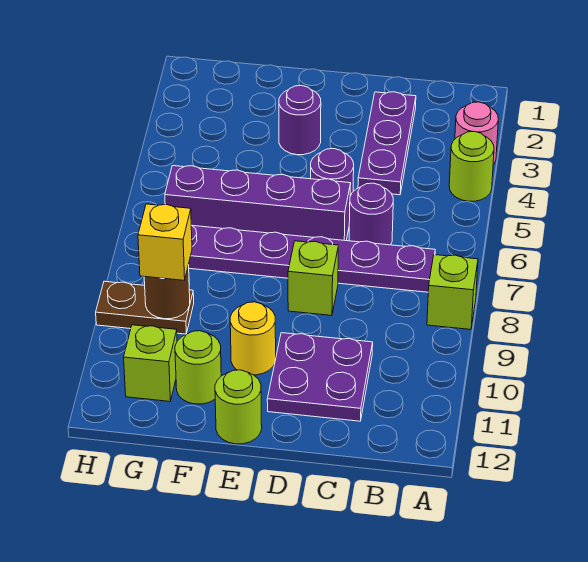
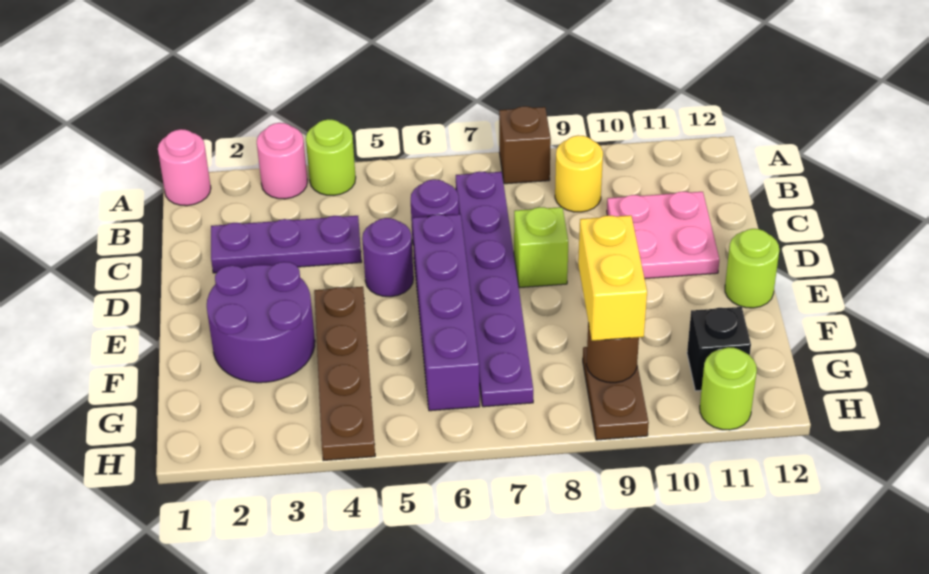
none -> pink round brick A1 level 1
lime brick A8 level 1 -> brown brick A8 level 1
purple plate C10:D11 level 1 -> pink plate C10:D11 level 1
purple round brick E3 level 1 -> purple round brick E2:F3 level 1
none -> brown plate E4:H4 level 1
yellow round brick E10 level 1 -> yellow round brick B9 level 1
lime round brick F11 level 1 -> lime round brick H11 level 1
yellow brick G9 level 3 -> yellow brick F9:G9 level 3
lime brick G11 level 1 -> black brick G11 level 1

